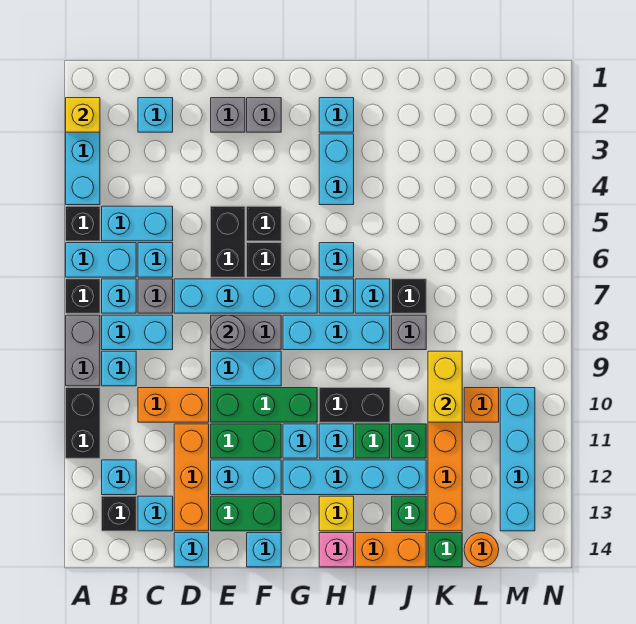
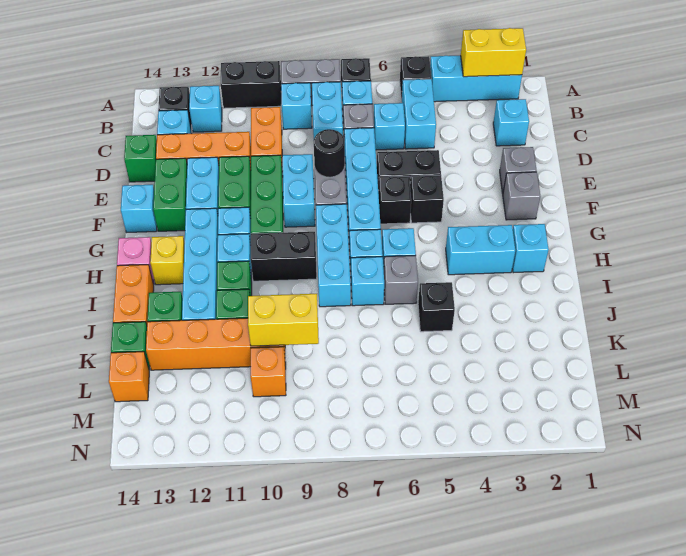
yellow brick A2 level 2 -> yellow brick A2:A3 level 2
cyan brick A6:B6 level 1 -> none
cyan brick D14 level 1 -> green brick D14 level 1
grey round brick E8 level 2 -> black round brick E8 level 2
black brick H10:I10 level 1 -> black brick H9:H10 level 1
black brick J7 level 1 -> black brick J5 level 1
grey brick J8 level 1 -> grey brick I6 level 1
orange round brick L14 level 1 -> orange brick L14 level 1
cyan brick M10:M13 level 1 -> none

